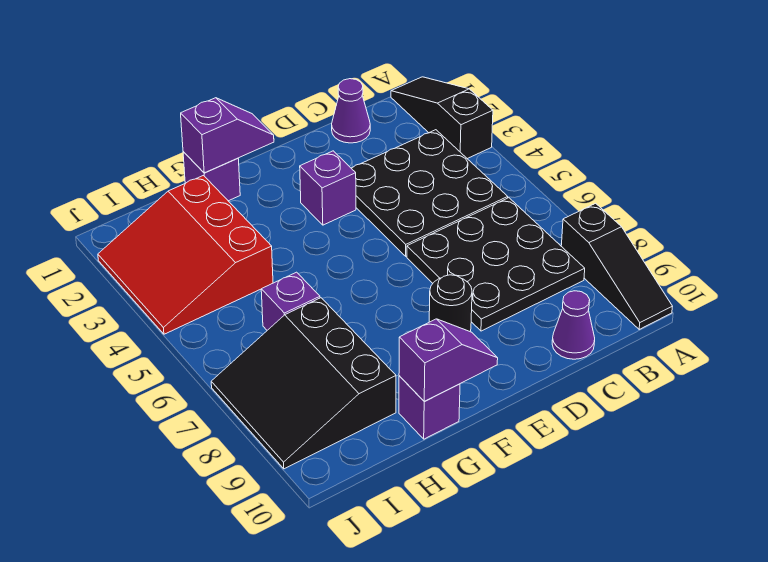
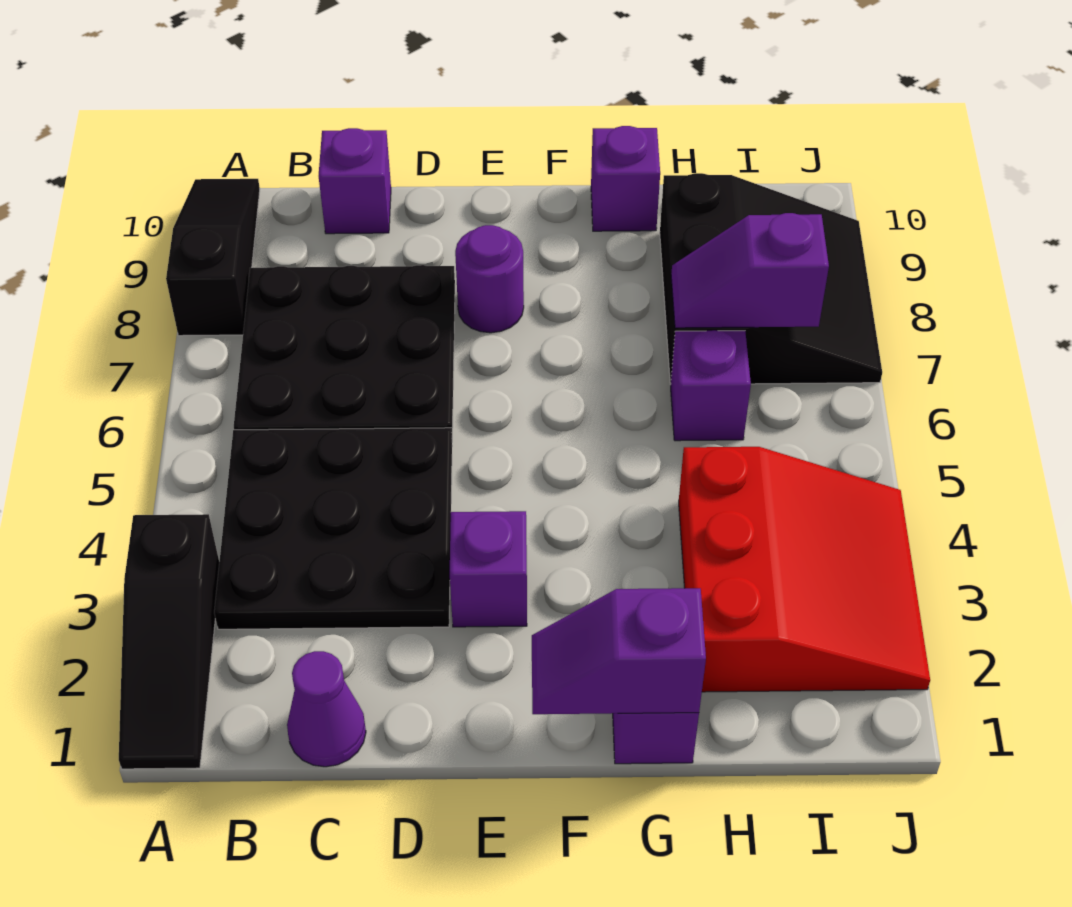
purple cone C10 level 1 -> purple brick C10 level 1
black round brick E8 level 1 -> purple round brick E8 level 1
purple slope F10:G10 level 2 top G -> purple slope H7:I7 level 2 top I

